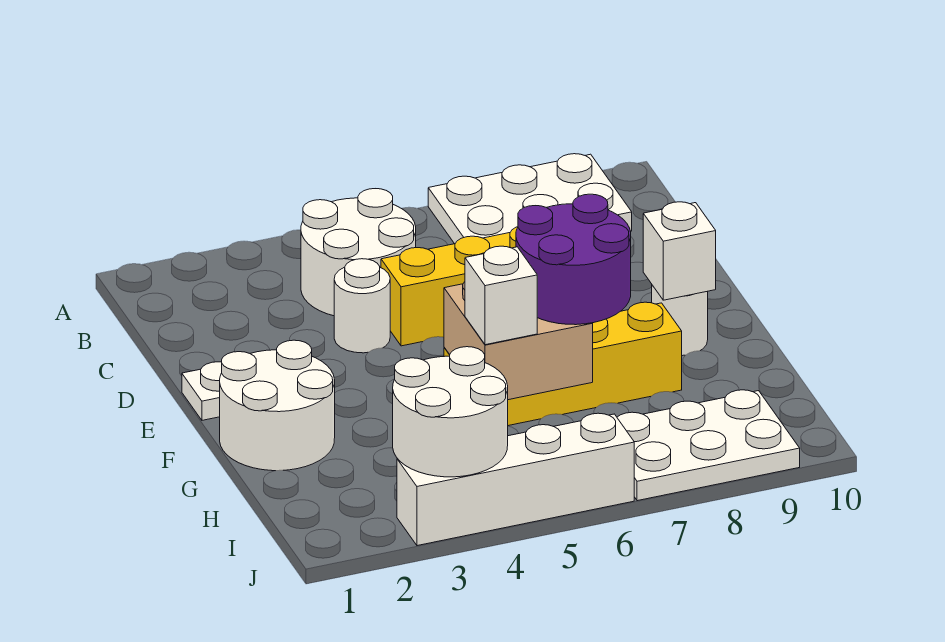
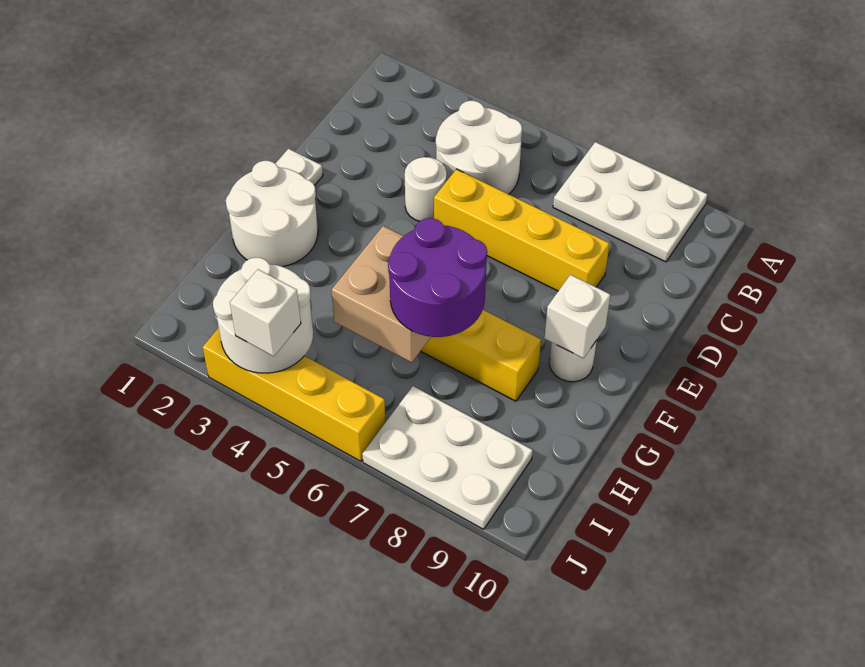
white brick H5 level 3 -> white brick J4 level 3
white brick J3:J6 level 1 -> yellow brick J3:J6 level 1

